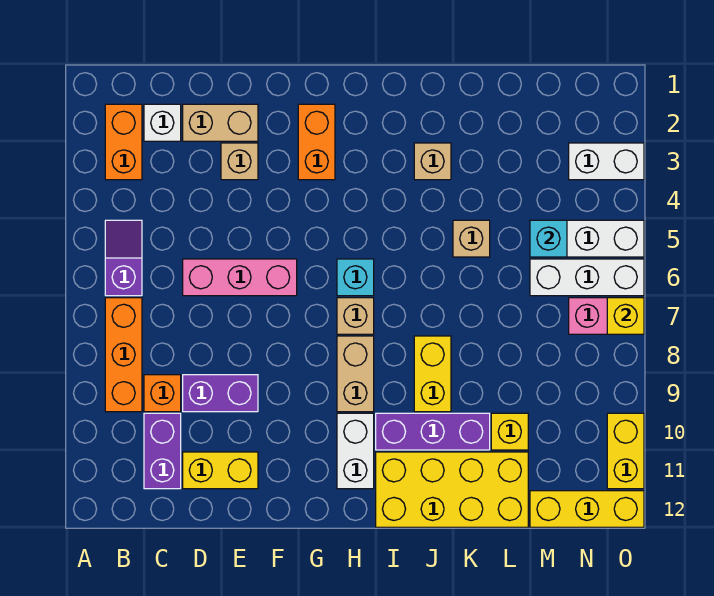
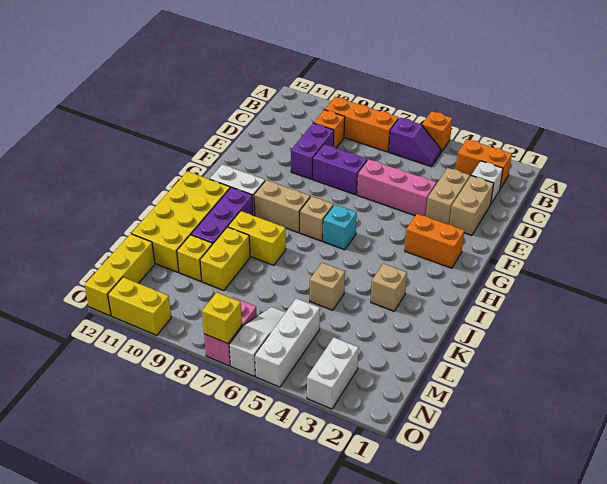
none -> orange brick A5 level 1
purple brick C10:C11 level 1 -> purple brick E7:E8 level 1
pink brick D6:F6 level 1 -> pink brick E4:E6 level 1
yellow brick D11:E11 level 1 -> yellow brick K9:L9 level 1
tan brick E3 level 1 -> tan brick D3:E3 level 1
cyan brick M5 level 2 -> none
white brick M6:O6 level 1 -> white slope M6:O6 level 1 top O

